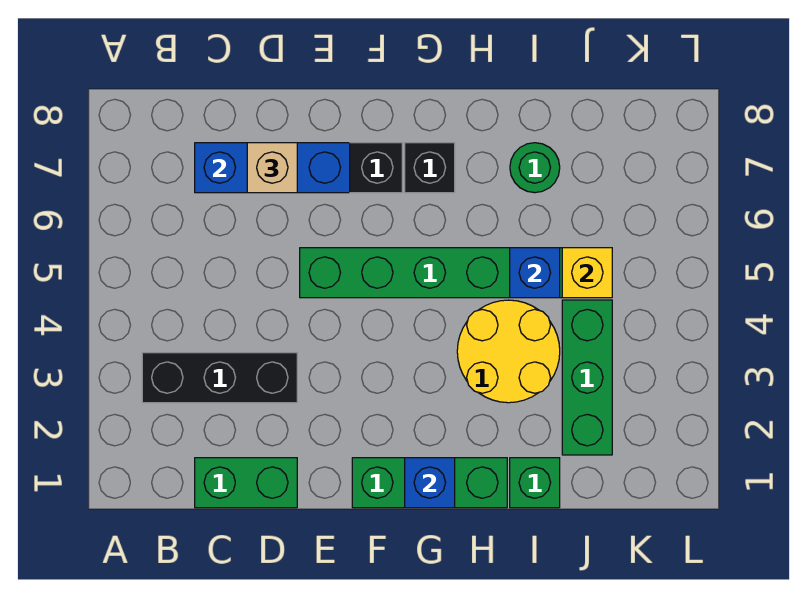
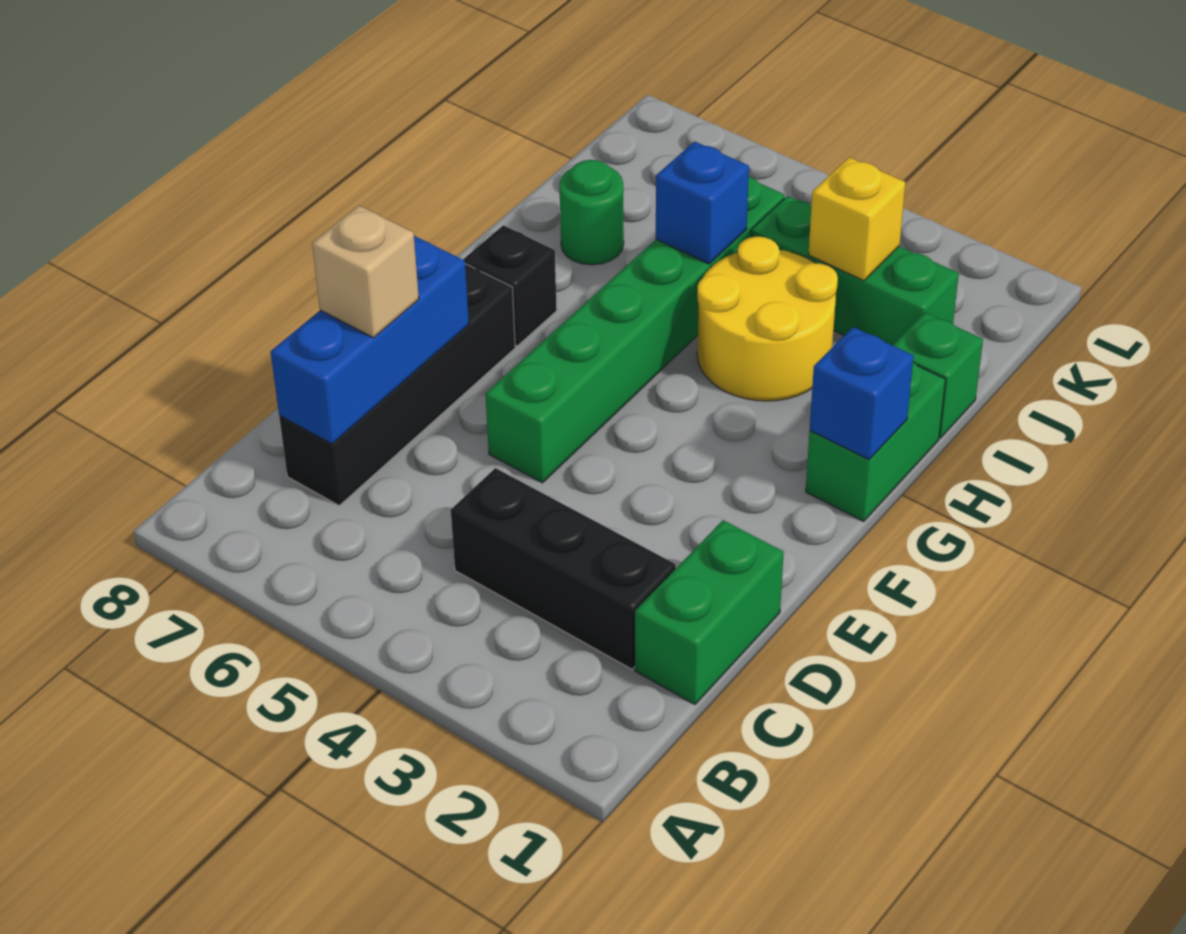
black brick B3:D3 level 1 -> black brick C2:C4 level 1
green brick F1:H1 level 1 -> green brick G1:H1 level 1
yellow brick J5 level 2 -> yellow brick J3 level 2

